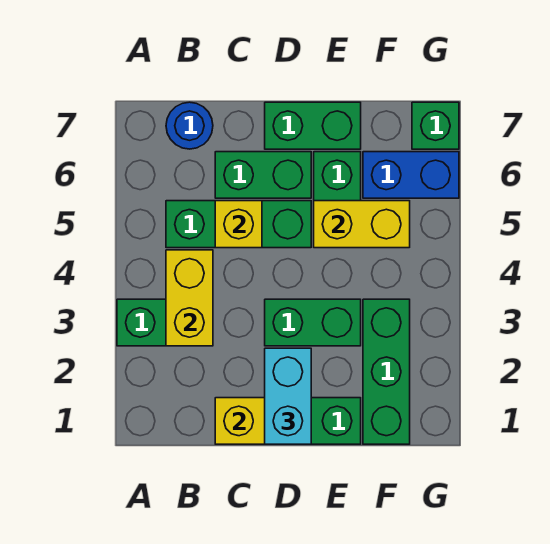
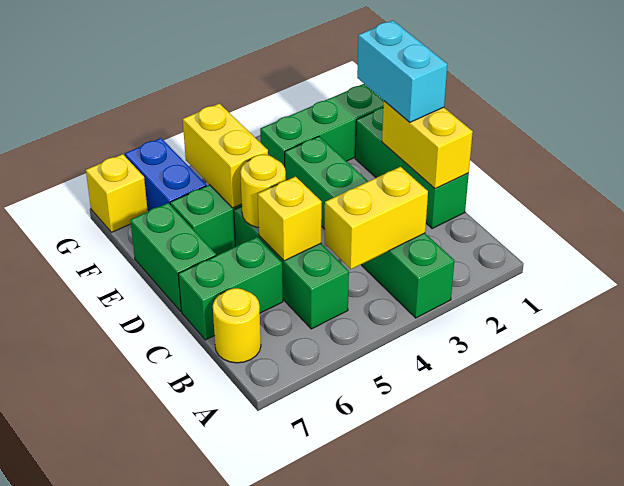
blue round brick B7 level 1 -> yellow round brick B7 level 1
green brick C6:D6 level 1 -> green brick C6:C7 level 1
cyan brick D1:D2 level 3 -> cyan brick D1:E1 level 3
none -> yellow round brick D5 level 2
green brick G7 level 1 -> yellow brick G7 level 1

